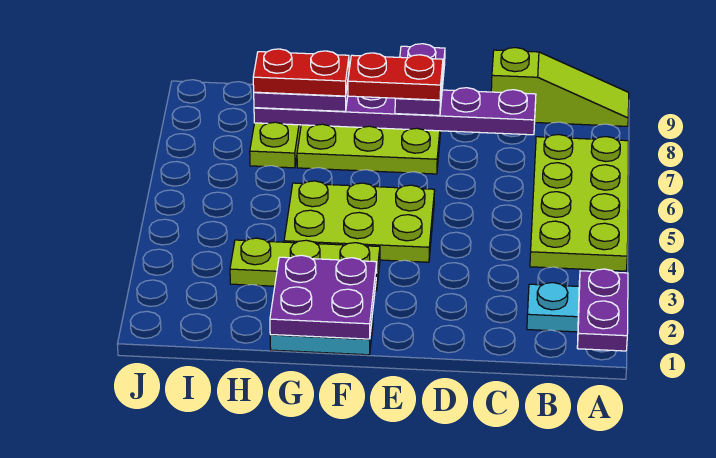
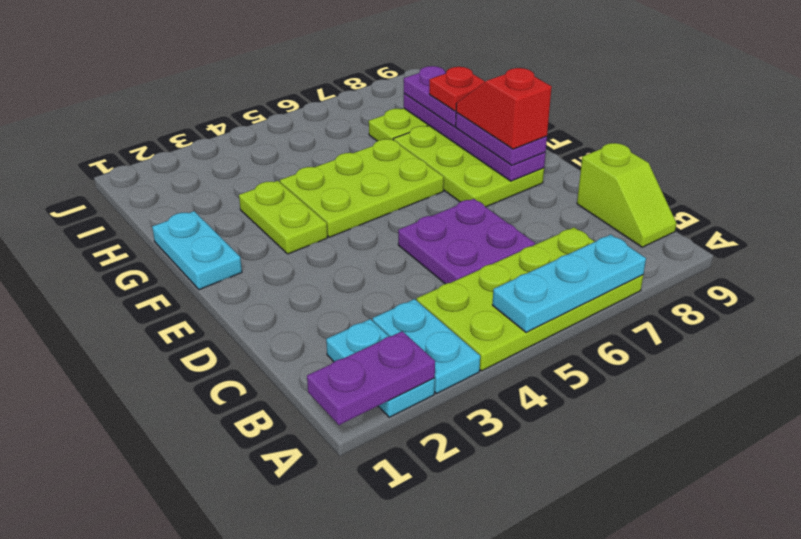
none -> cyan plate A3:B3 level 1
none -> cyan plate A5:A7 level 2
lime slope A9:C9 level 1 top C -> lime slope B9:C9 level 1 top C
purple plate C8:H8 level 2 -> purple plate E8:H8 level 2
lime plate E4:G5 level 1 -> lime plate F4:G6 level 1
purple plate E8:E9 level 3 -> purple plate E8:F8 level 3
red plate E8:F8 level 4 -> red slope E8:F8 level 4 top E
purple plate F1:G2 level 2 -> purple plate C5:D6 level 1
lime plate F3:H3 level 1 -> lime plate F3:G3 level 1
red plate G8:H8 level 4 -> red plate G8 level 4

